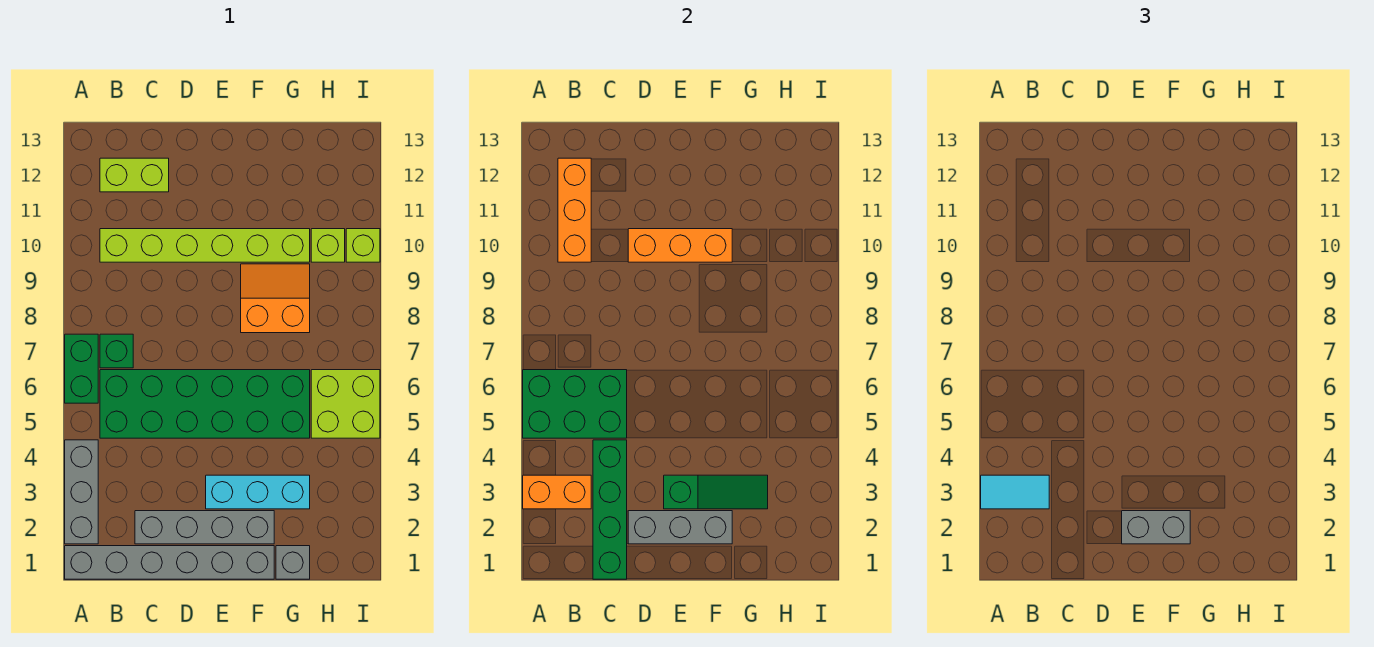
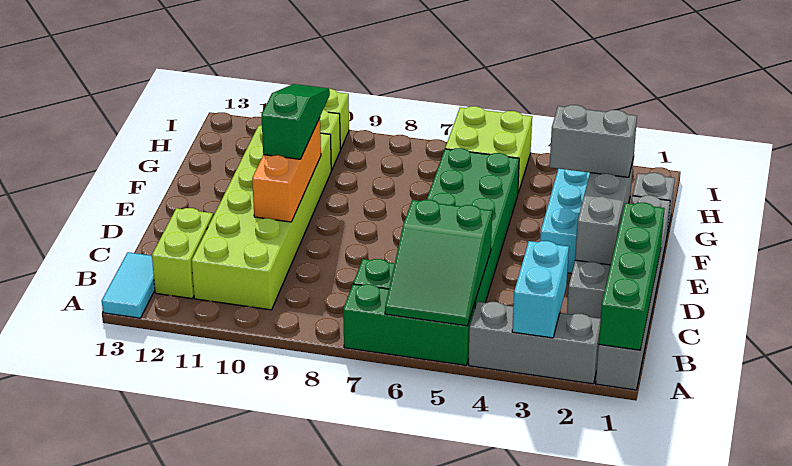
orange brick A3:B3 level 2 -> cyan brick A3:B3 level 2
cyan tile A3:B3 level 3 -> cyan tile A13:B13 level 1
green brick A5:C6 level 2 -> green slope A5:C6 level 2 top C
green brick A6:A7 level 1 -> green brick A5:A7 level 1
lime brick B10:G10 level 1 -> lime brick B10:G11 level 1
orange brick B10:B12 level 2 -> none
green brick C1:C4 level 2 -> green brick A1:D1 level 2
grey brick E2:F2 level 3 -> grey brick F2:F3 level 3
green slope E3:G3 level 2 top E -> green slope E10:G10 level 3 top E
orange slope F8:G9 level 1 top 8 -> none

